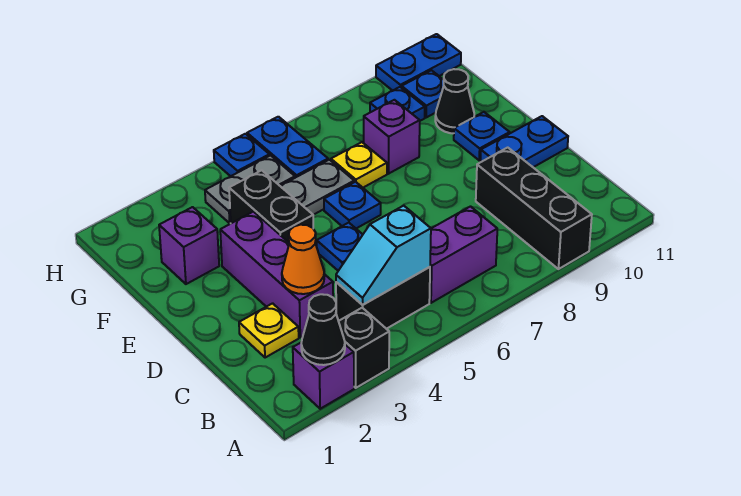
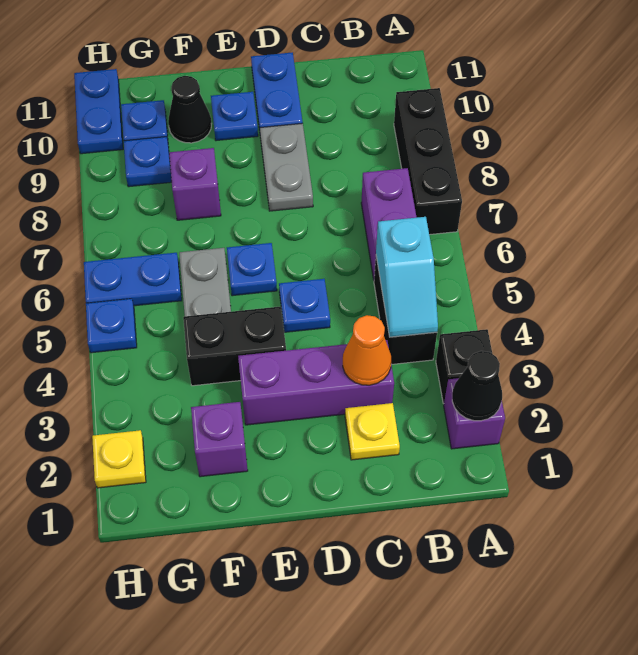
black brick A9:C9 level 1 -> black brick A7:A9 level 1
yellow plate F7 level 1 -> yellow plate H2 level 1
grey plate G4:G5 level 1 -> grey plate D8:D9 level 1

